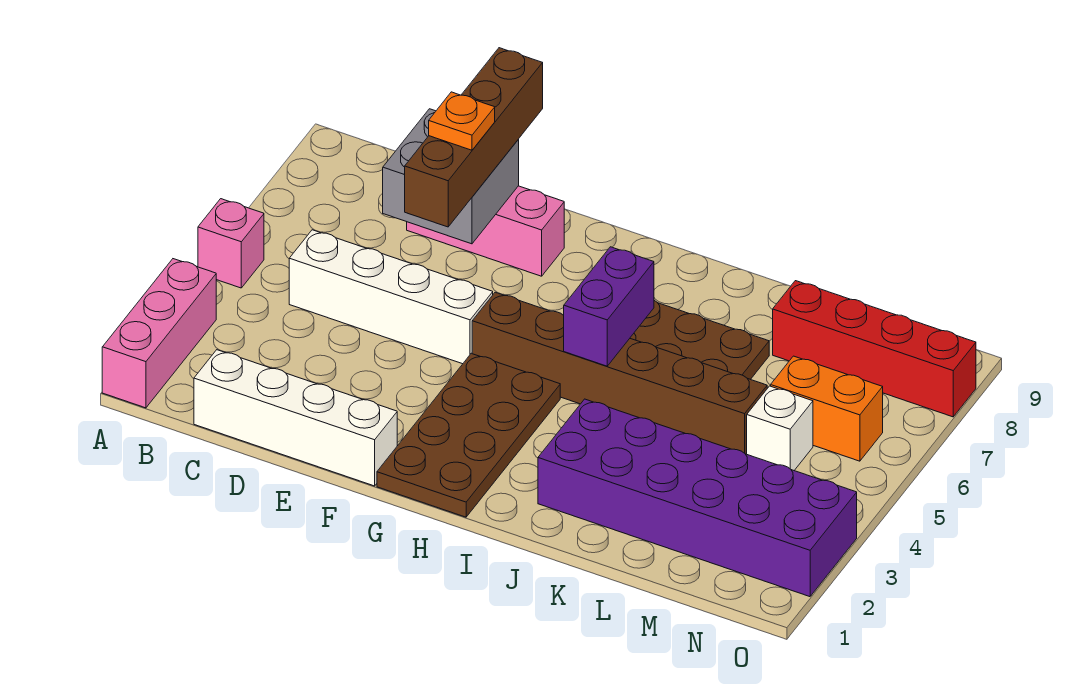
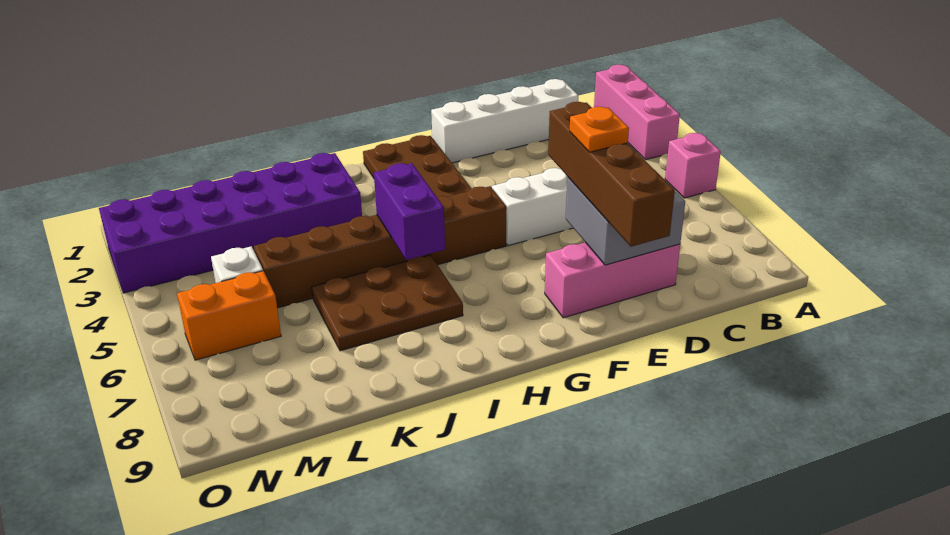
red brick L8:O8 level 1 -> none

